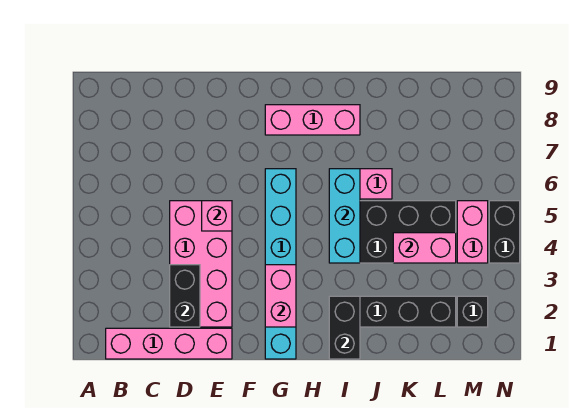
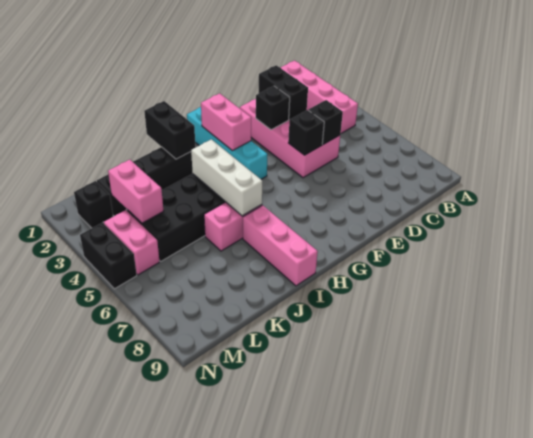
pink brick B1:E1 level 1 -> pink brick B1:B4 level 1
none -> black brick D5 level 2
none -> black brick E3 level 2
pink brick E5 level 2 -> black brick E5 level 2
cyan brick G1:G6 level 1 -> cyan brick G1:G4 level 1
pink brick G8:I8 level 1 -> pink brick I7:I9 level 1
cyan brick I4:I6 level 2 -> white brick I4:I6 level 2
pink brick K4:L4 level 2 -> pink brick L3:L4 level 2

